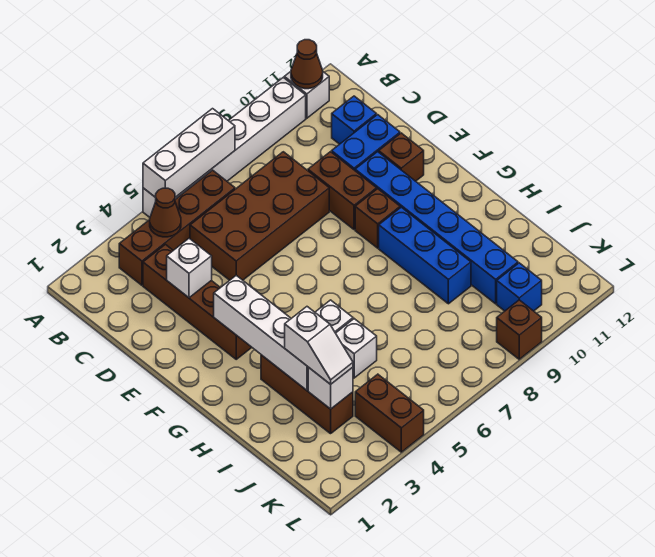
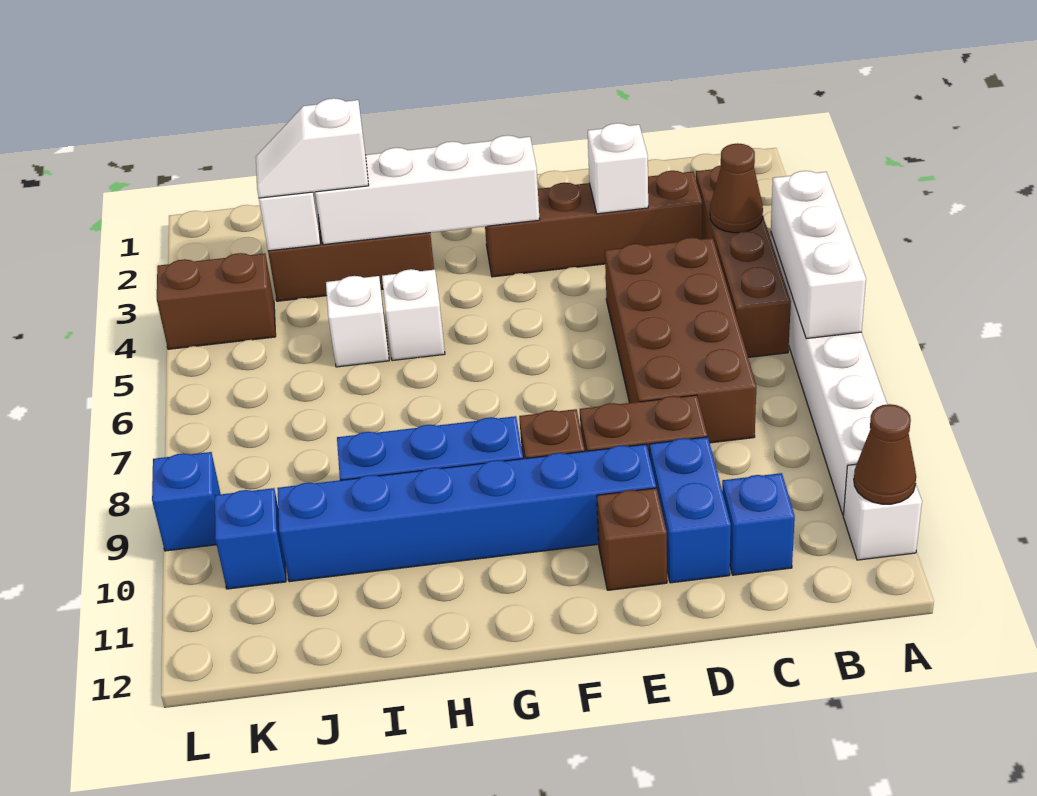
brown brick L9 level 1 -> blue brick L9 level 1

